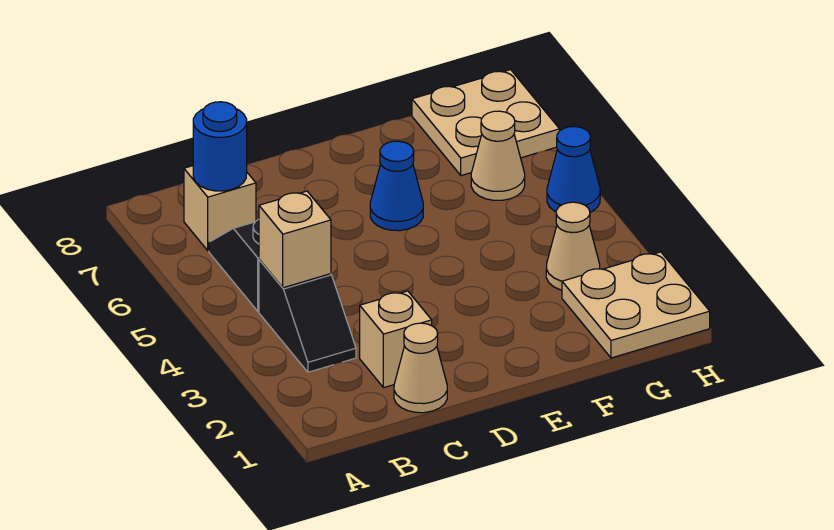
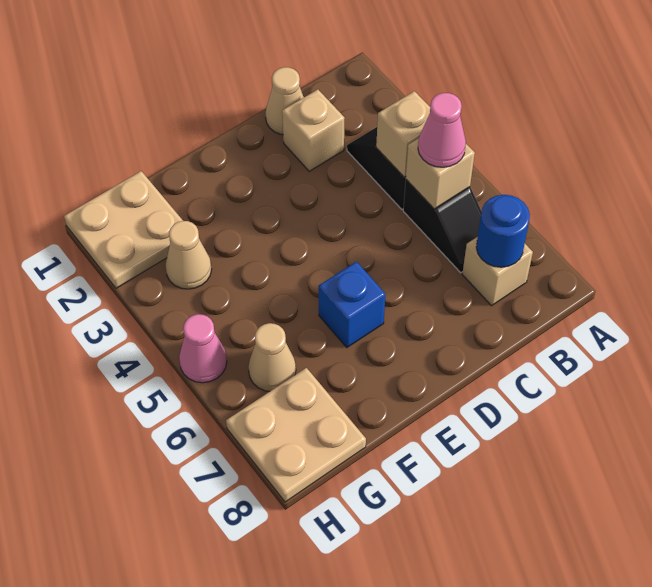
none -> tan brick B5 level 2
none -> pink cone B5 level 3
blue cone E6 level 1 -> blue brick E6 level 1
blue cone H5 level 1 -> pink cone H5 level 1

